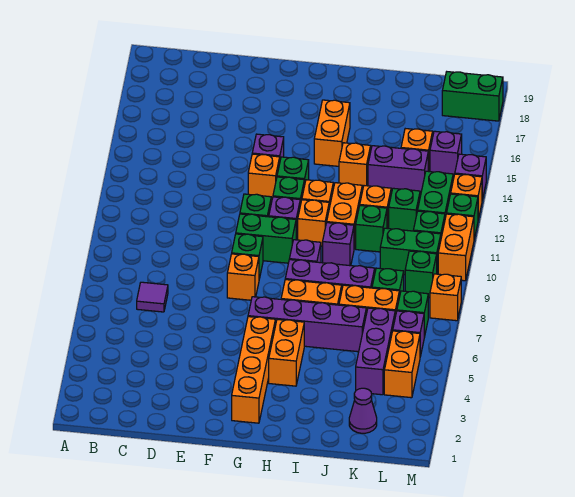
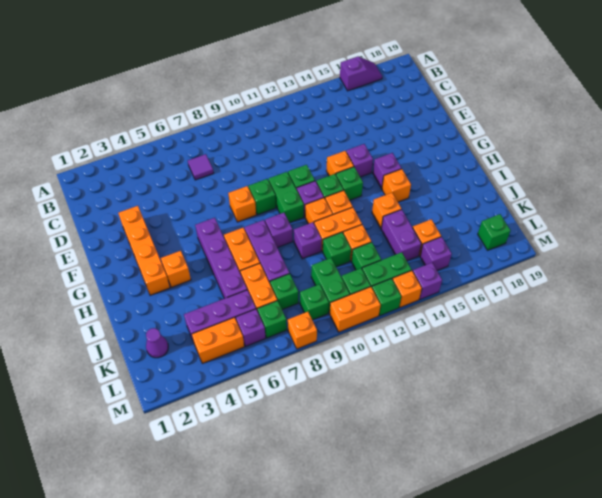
none -> purple slope A16:A17 level 1 top 16
orange brick G2:G5 level 1 -> orange brick E3:H3 level 1
none -> purple brick G15 level 1
orange brick H4:H5 level 1 -> orange brick H4 level 1
orange brick H15:H16 level 1 -> orange brick H15 level 1
green brick L18:M18 level 1 -> green brick L18 level 1

